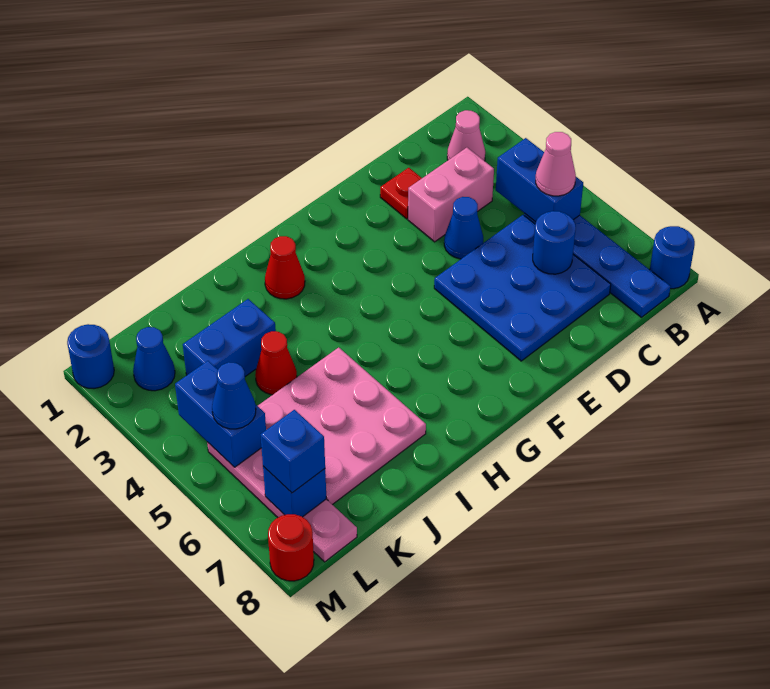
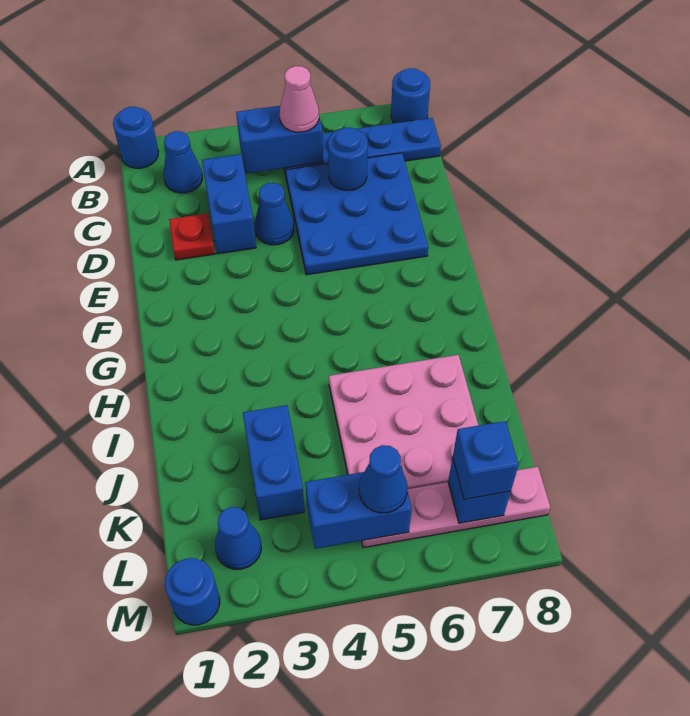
none -> blue round brick A1 level 1
pink cone B2 level 1 -> blue cone B2 level 1
pink brick C3:D3 level 1 -> blue brick C3:D3 level 1
red cone H2 level 1 -> none
red cone J4 level 1 -> none
red round brick M8 level 1 -> none

